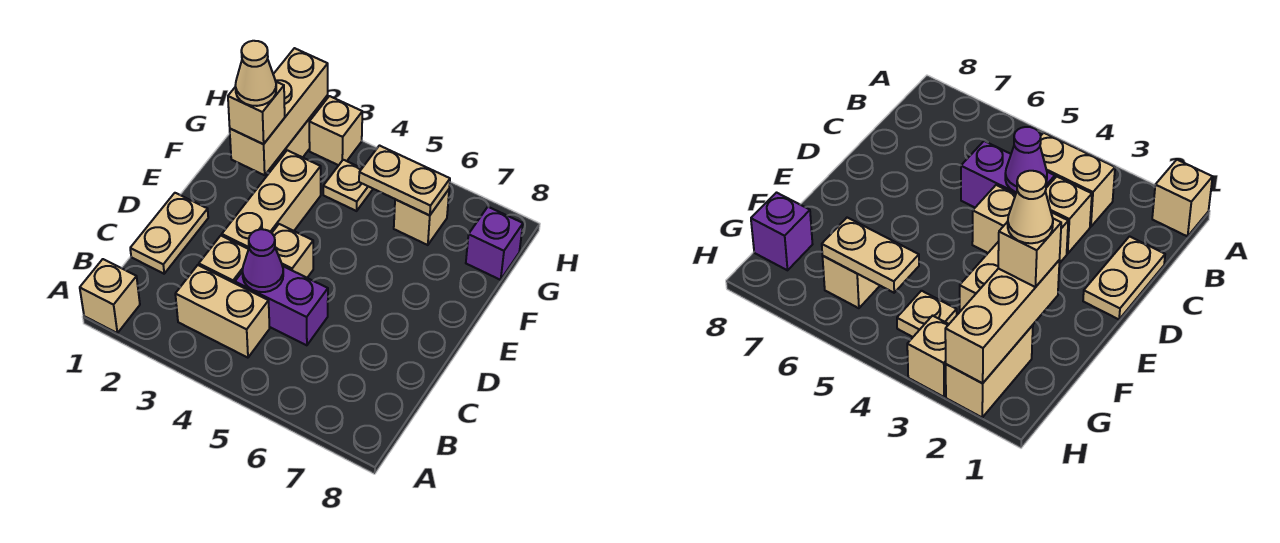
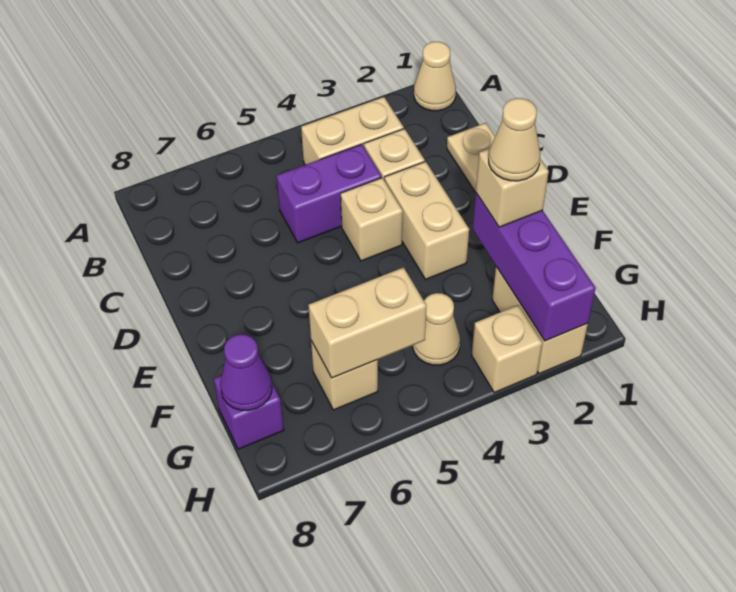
tan brick A1 level 1 -> tan cone A1 level 1
purple cone C4 level 2 -> purple cone G8 level 2
tan brick D3:F3 level 1 -> tan brick D3:E3 level 1
tan brick F2:H2 level 2 -> purple brick F2:H2 level 2
tan plate G4 level 1 -> tan cone G4 level 1
tan plate G5:G6 level 2 -> tan brick G5:G6 level 2

